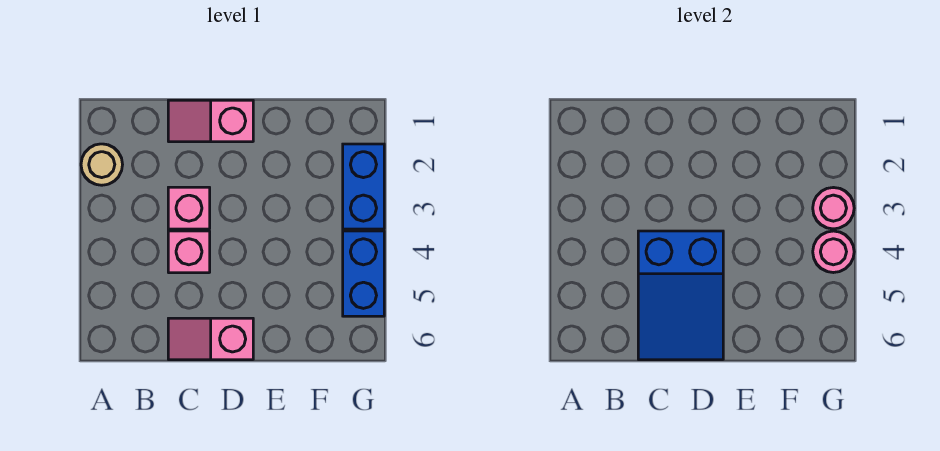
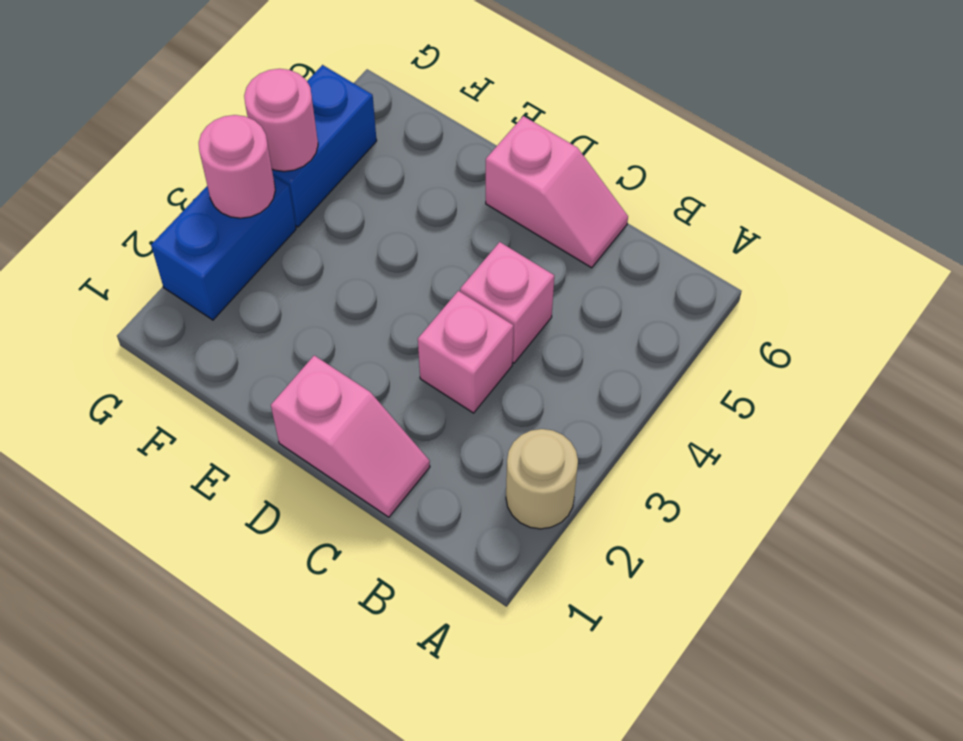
blue slope C4:D6 level 2 top 4 -> none

